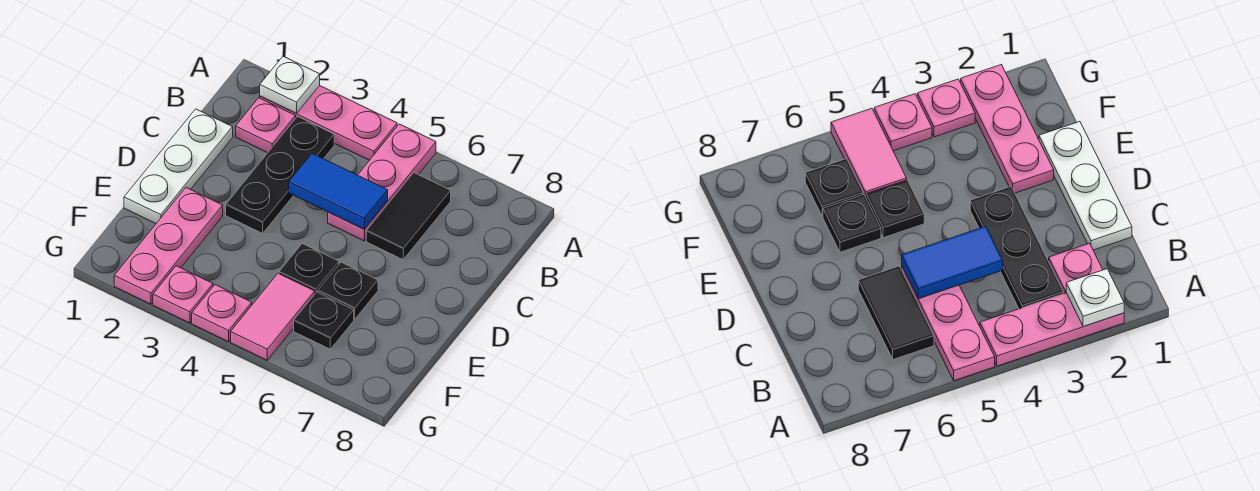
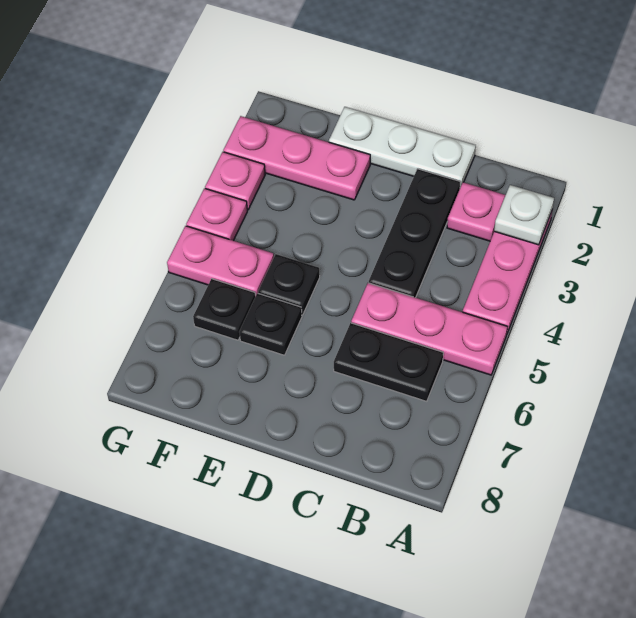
black plate B3:D3 level 1 -> black plate C2:C4 level 1
black tile B6:C6 level 1 -> black plate B6:C6 level 1
blue tile C4:C5 level 2 -> none
pink tile F5:G5 level 1 -> pink plate F5:G5 level 1

